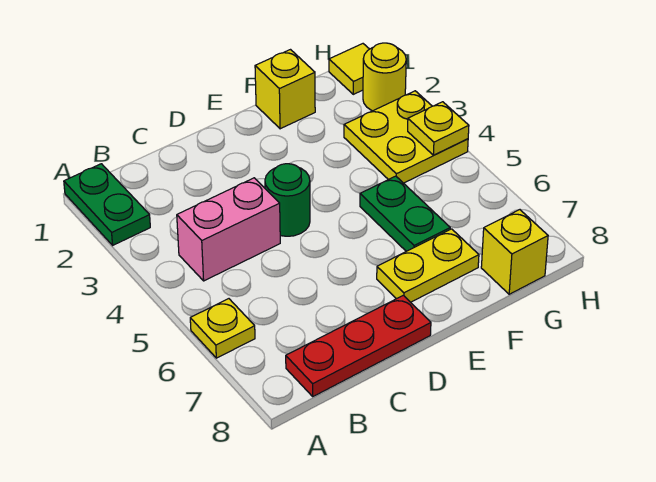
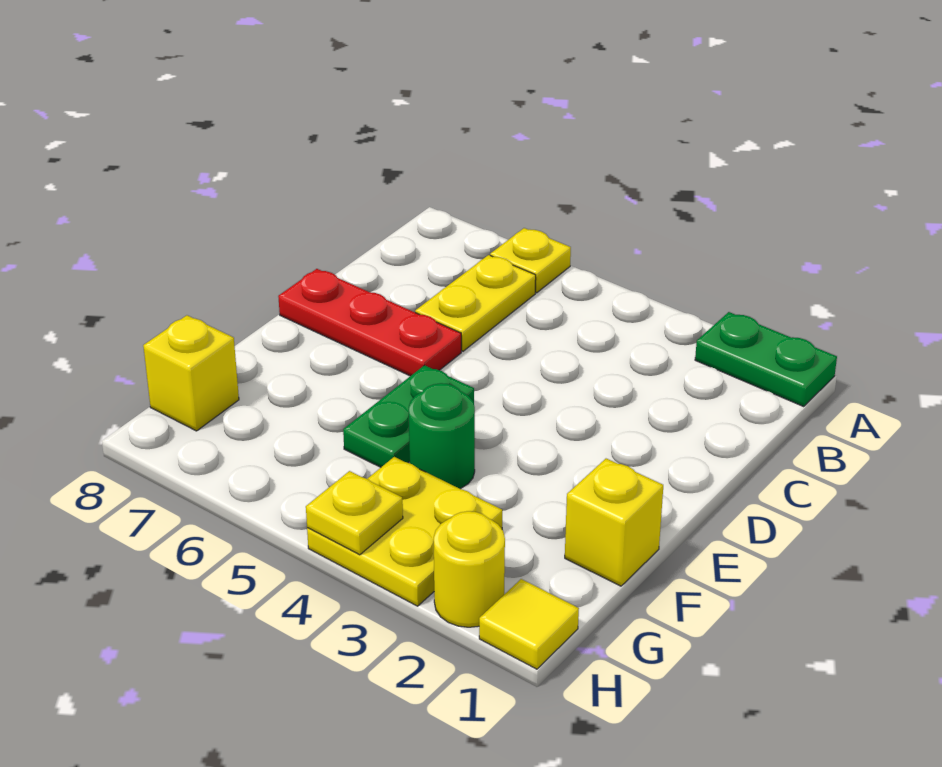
pink brick B4:C4 level 1 -> none
red plate B8:D8 level 1 -> red plate D6:D8 level 1
green round brick D4 level 1 -> green round brick F4 level 1
yellow plate E7:F7 level 1 -> yellow plate B6:C6 level 1
green plate F5:F6 level 1 -> green plate E5:F5 level 1

